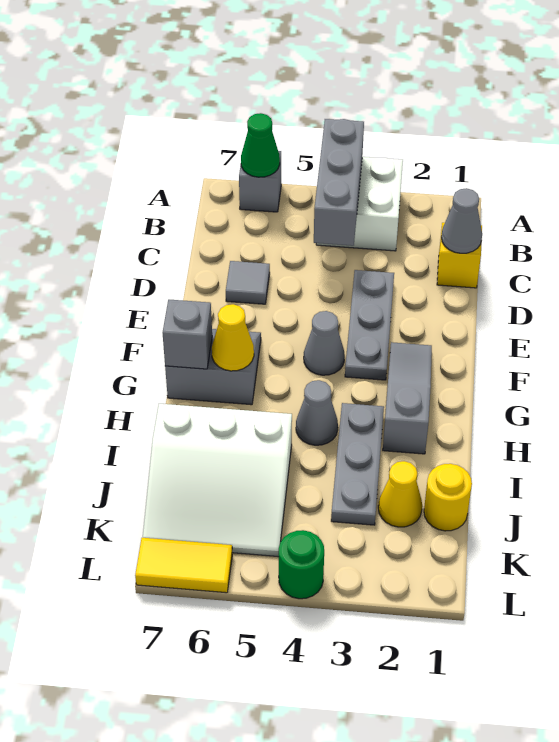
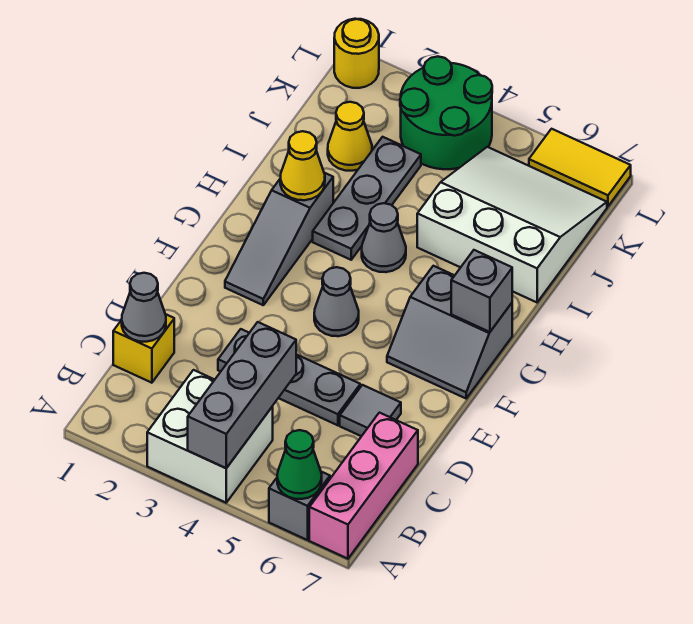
none -> pink brick A7:C7 level 1
grey plate D3:F3 level 1 -> grey plate D3:D5 level 1
yellow cone G6 level 2 -> yellow cone H2 level 2
yellow round brick J1 level 1 -> yellow round brick L1 level 1
green round brick L4 level 1 -> green round brick K3:L4 level 1

